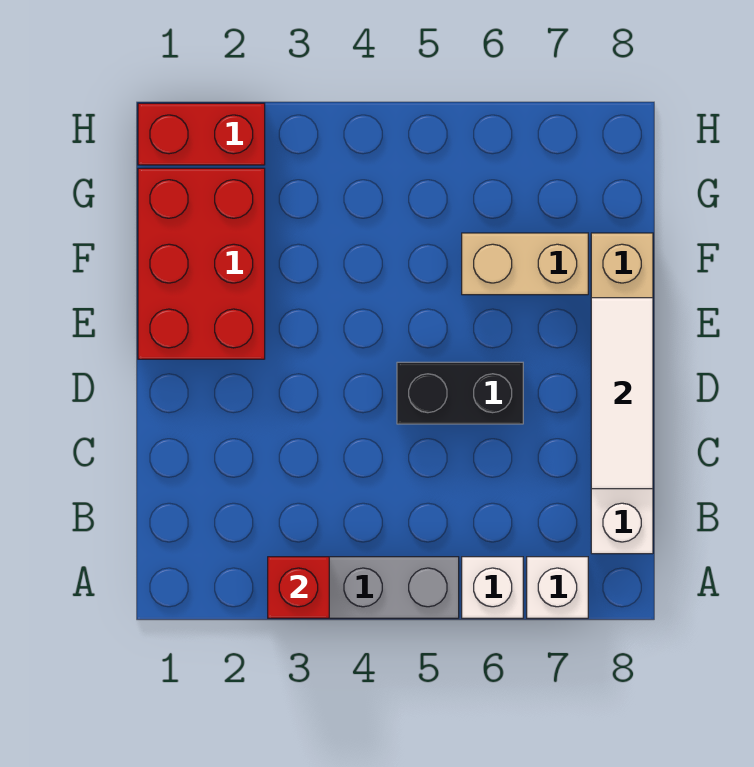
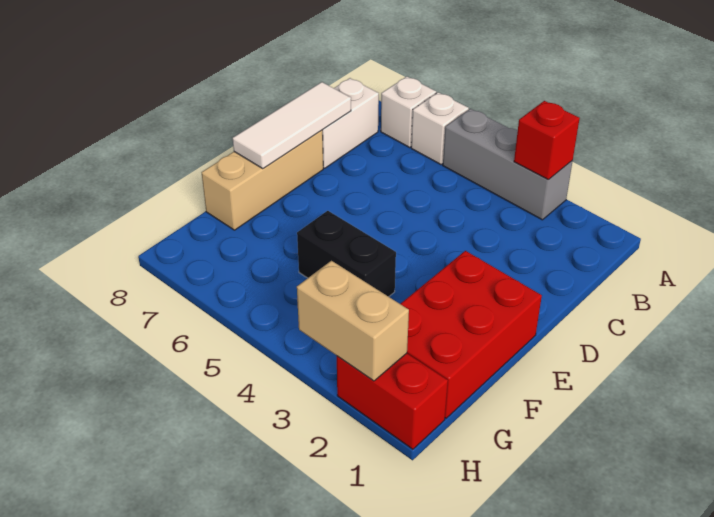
black brick D5:D6 level 1 -> black brick F4:F5 level 1
tan brick F6:F7 level 1 -> tan brick H2:H3 level 2

